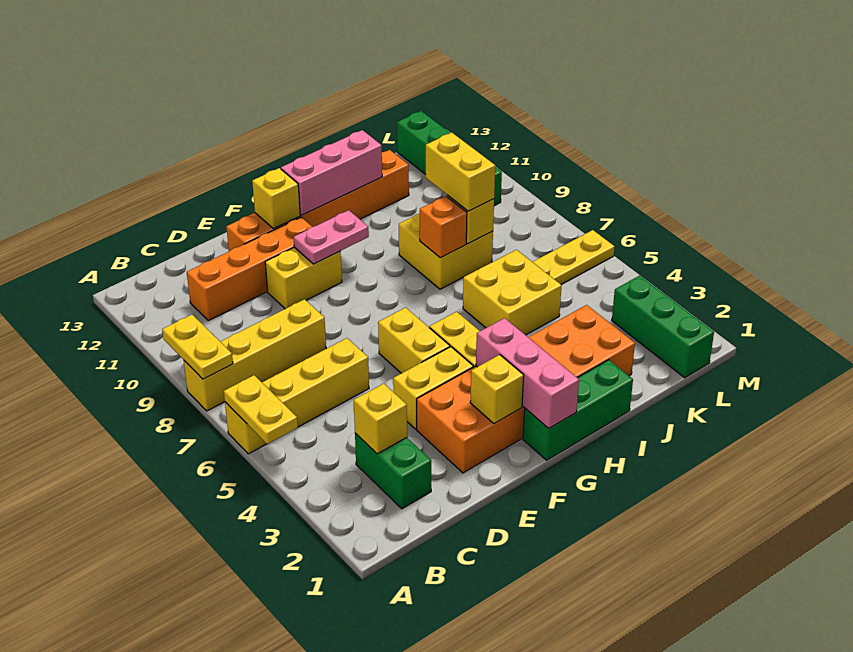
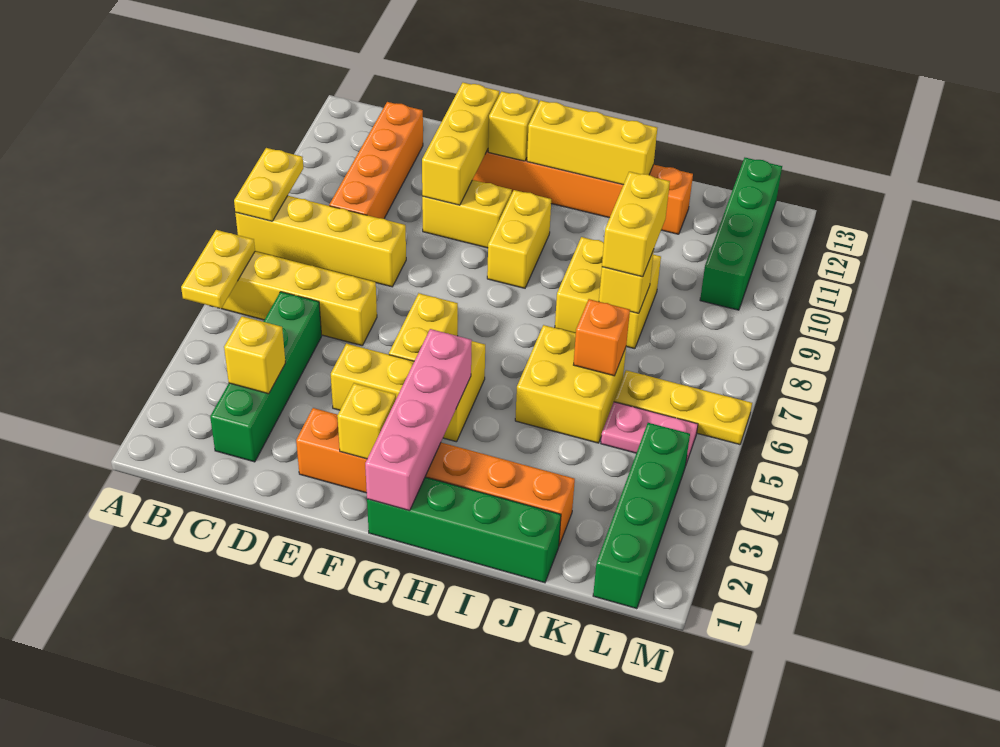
green brick C2:C3 level 1 -> green brick C2:C5 level 1
orange brick C11:F11 level 1 -> orange brick C9:C12 level 1
orange brick E2:J3 level 1 -> orange brick E2:J2 level 1
none -> yellow brick E10:E12 level 2
pink plate F10:G10 level 2 -> pink plate K5:L5 level 1
green brick G1:I1 level 1 -> green brick G1:J1 level 1
pink brick G1:G3 level 2 -> pink brick G1:G4 level 2
none -> yellow brick G9:G10 level 1
pink brick G12:I12 level 2 -> yellow brick G12:I12 level 2
orange brick I8 level 2 -> orange brick J6 level 2
green brick L1:L3 level 1 -> green brick L1:L4 level 1

